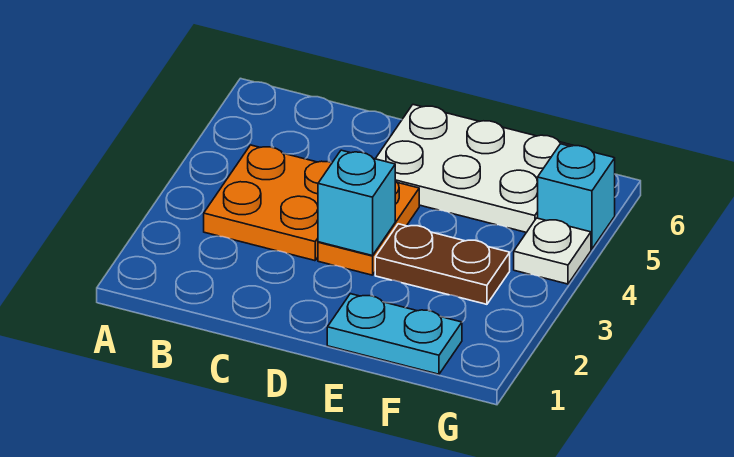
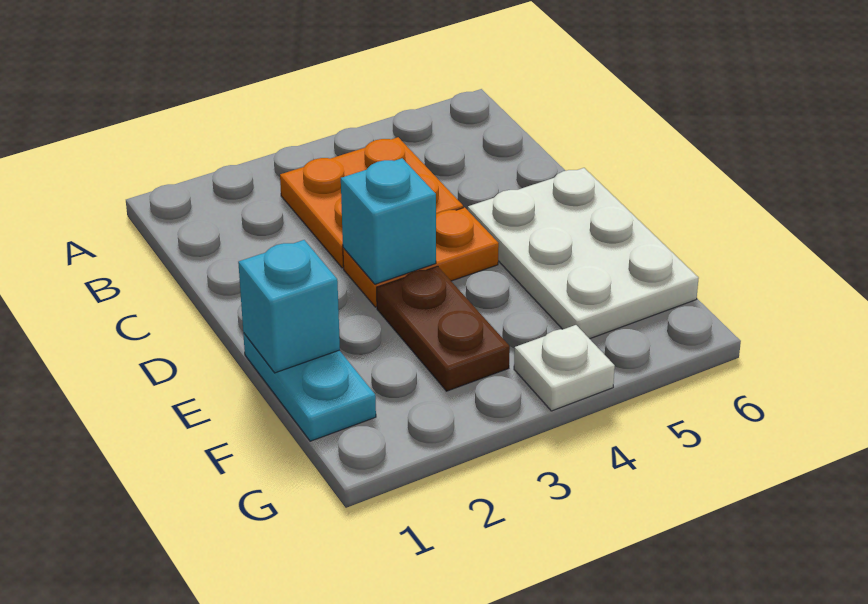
cyan brick G5 level 1 -> cyan brick E1 level 2

